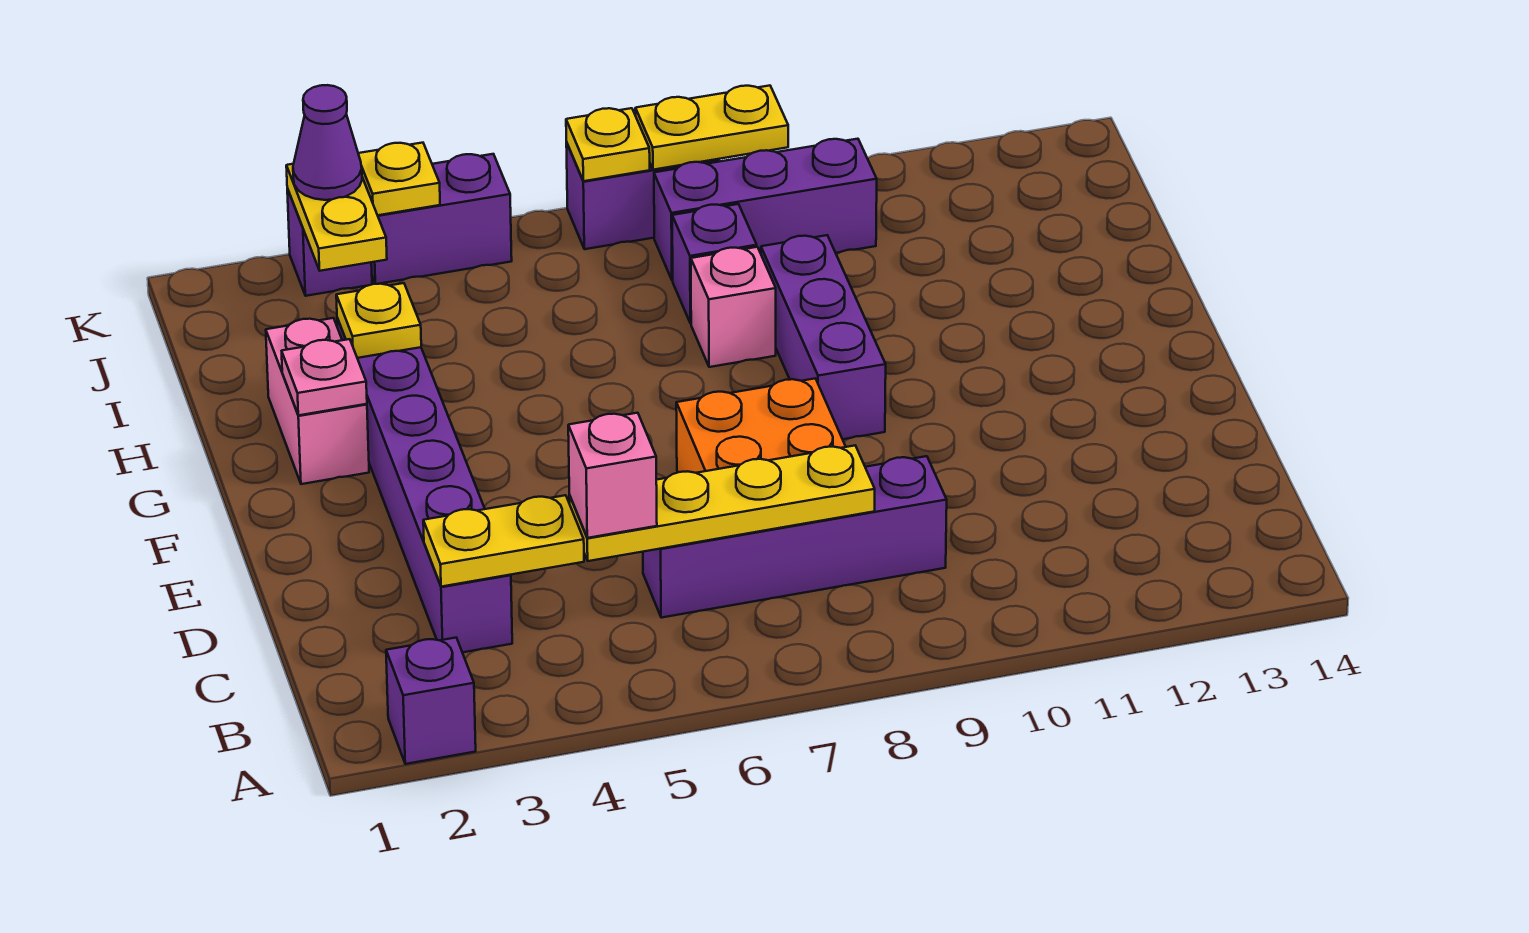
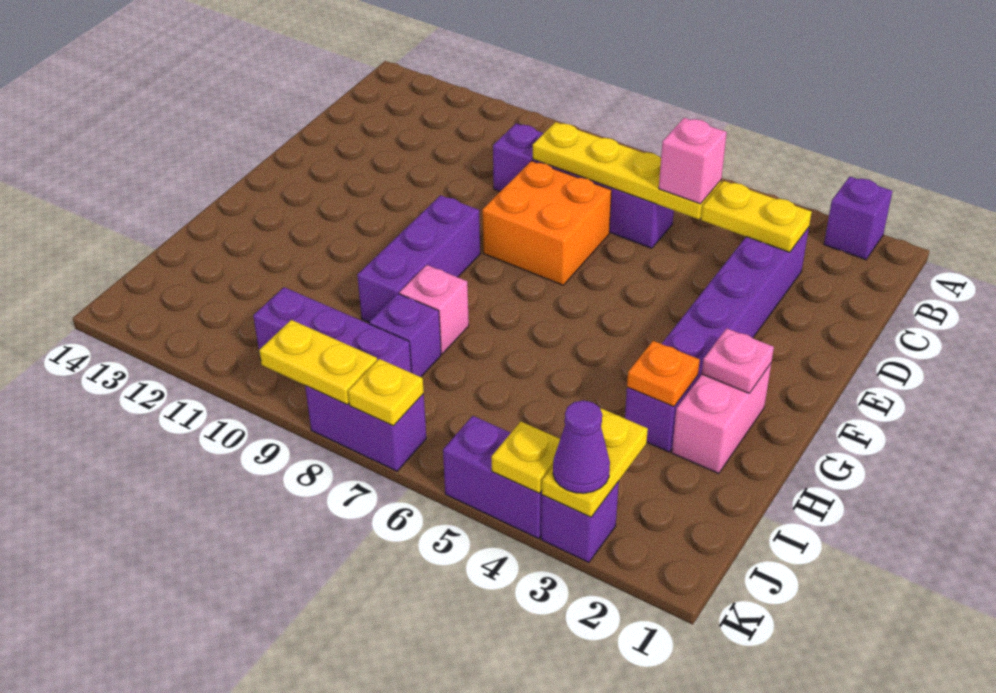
yellow plate H3 level 2 -> orange plate H3 level 2

